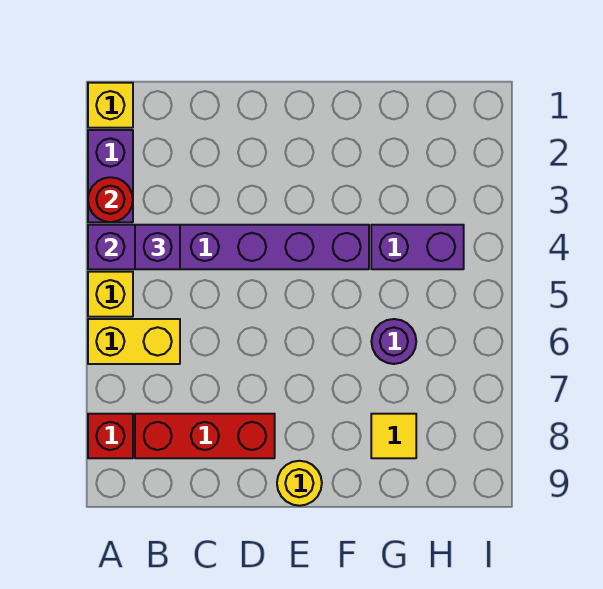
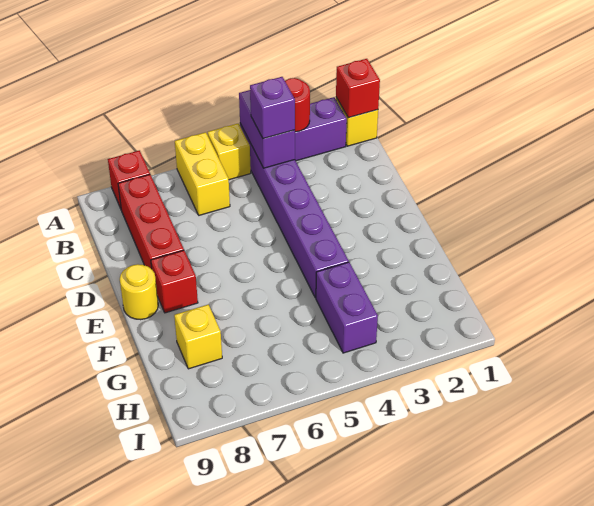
none -> red brick A1 level 2
none -> red brick E8 level 1
purple round brick G6 level 1 -> none
yellow tile G8 level 1 -> yellow brick G8 level 1

